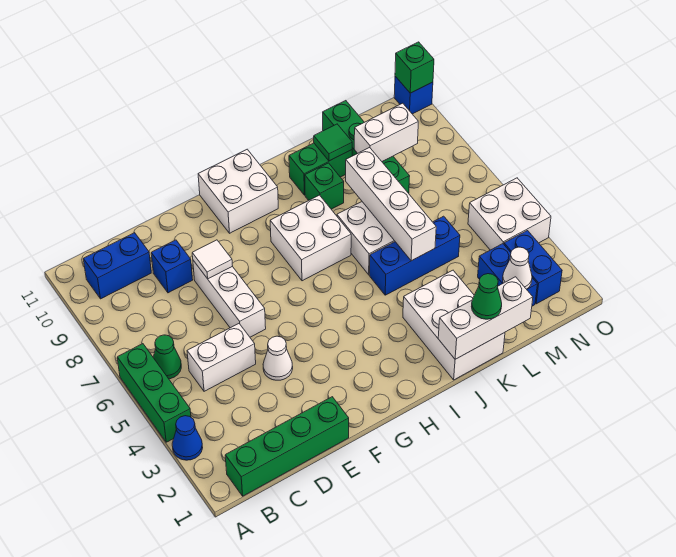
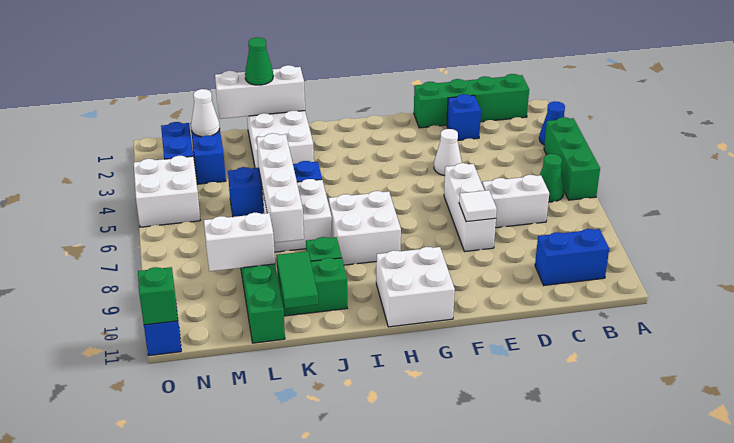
white brick C5:D5 level 1 -> white brick C7:D7 level 1
blue brick D9 level 1 -> blue brick D2 level 1
green tile K10 level 2 -> green tile K10:K11 level 2

